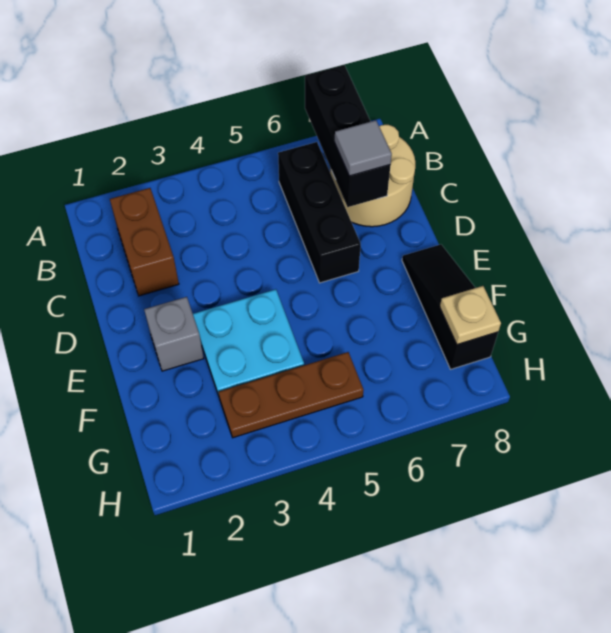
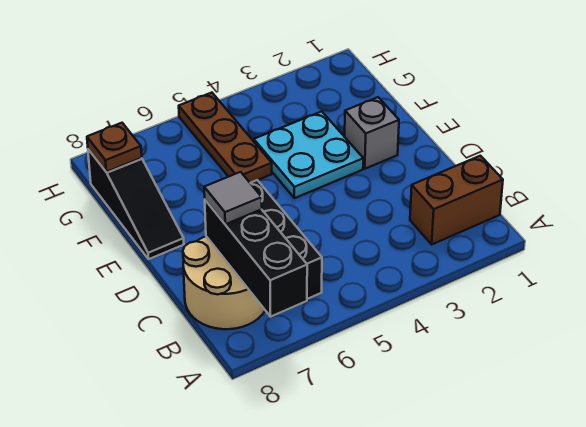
brown brick B2:C2 level 1 -> brown brick B1:B2 level 1
brown plate G3:G5 level 1 -> brown plate F5:H5 level 1
tan plate G8 level 2 -> brown plate G8 level 2

